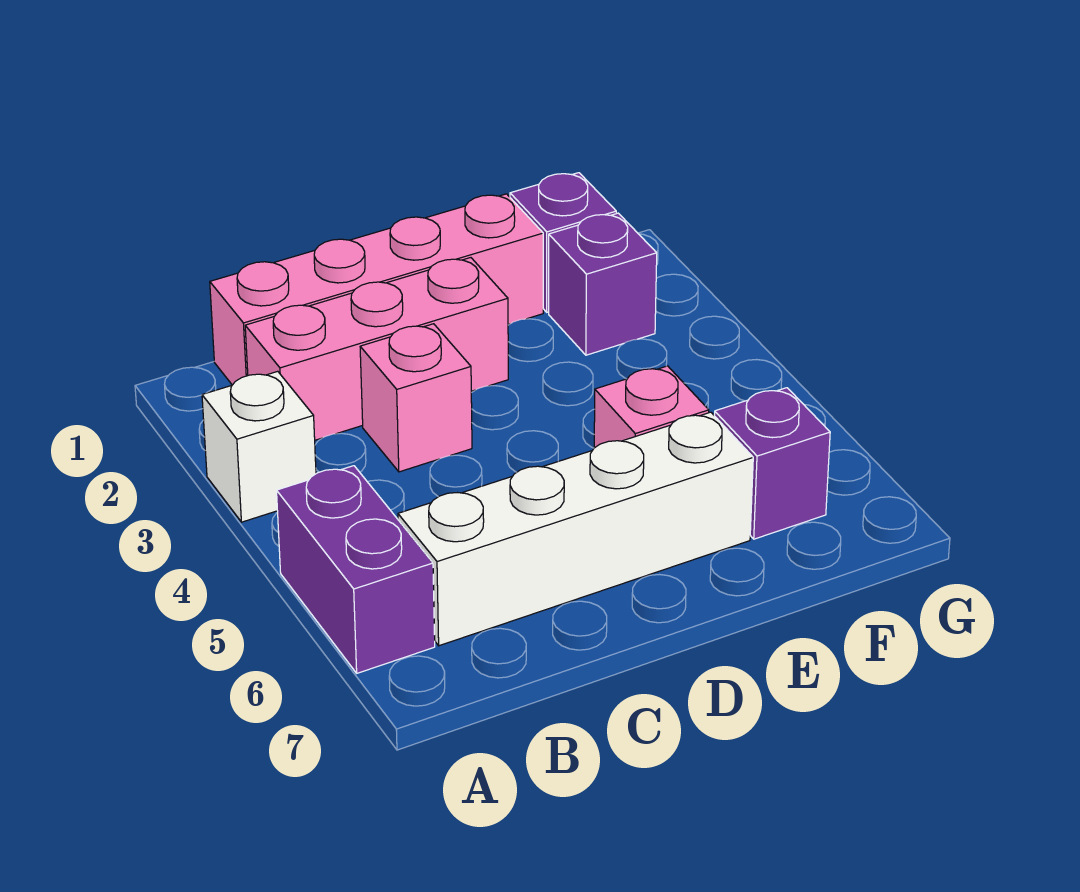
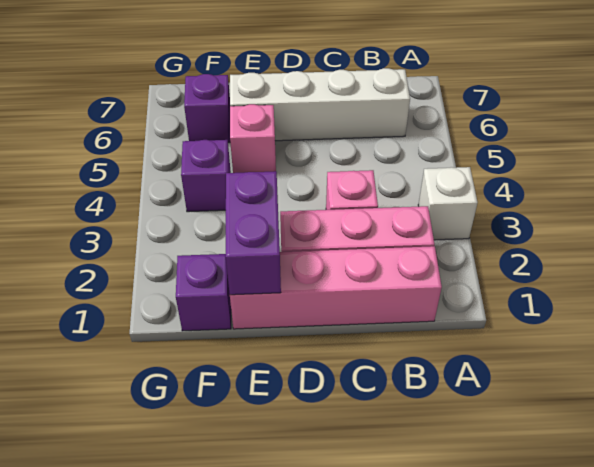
purple brick A5:A6 level 1 -> purple brick E1:E2 level 2
purple brick F2 level 1 -> purple brick F4 level 1

